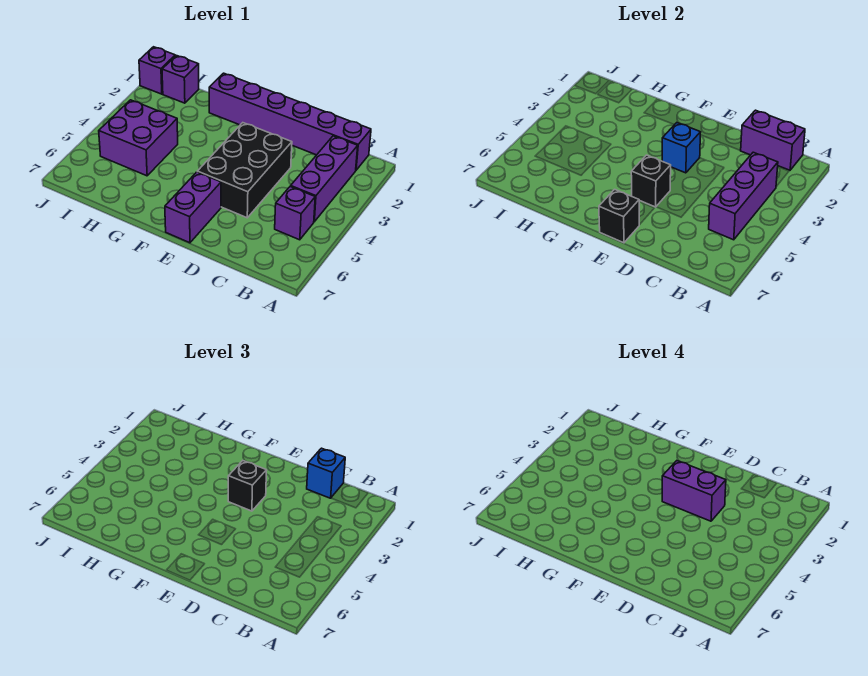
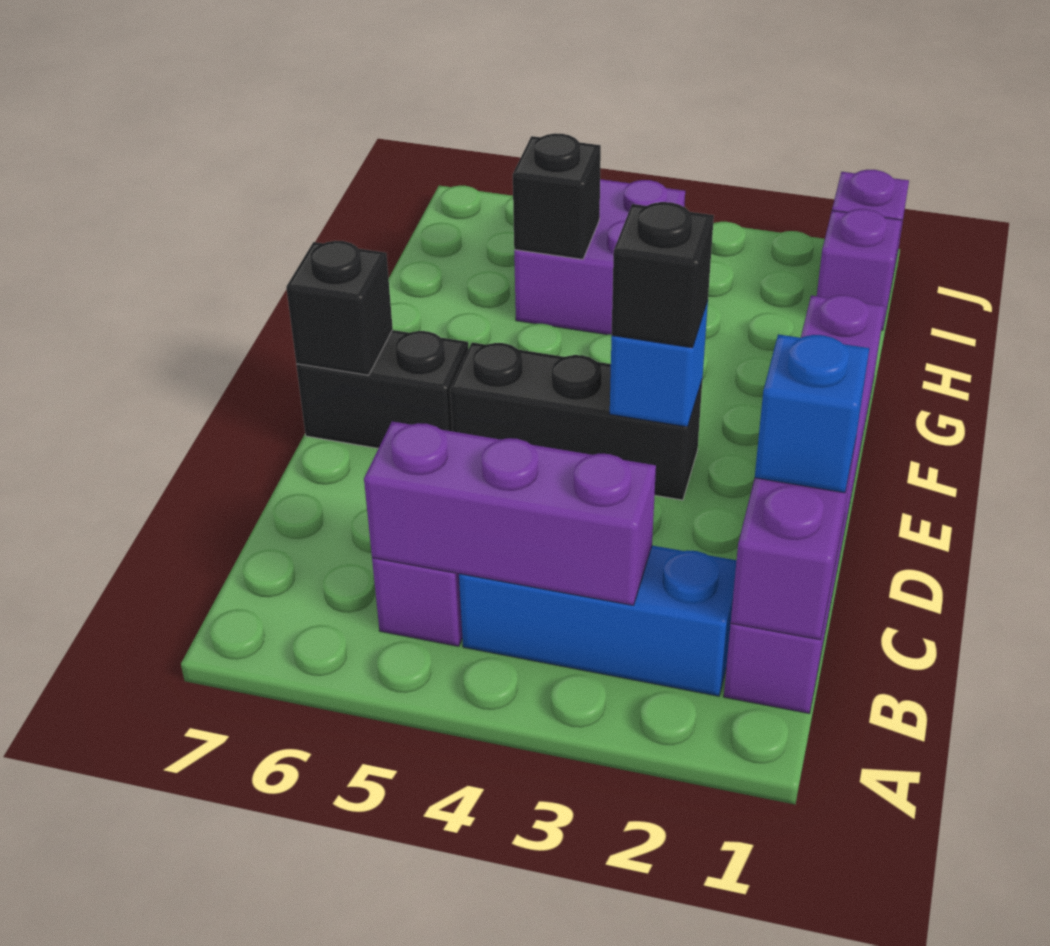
purple brick B2:B4 level 1 -> blue brick B2:B4 level 1
black brick D3:E5 level 1 -> black brick E3:E5 level 1
purple brick D3:E3 level 4 -> none
black brick E5 level 2 -> black brick H5 level 2
purple brick E6:E7 level 1 -> black brick E6:E7 level 1

